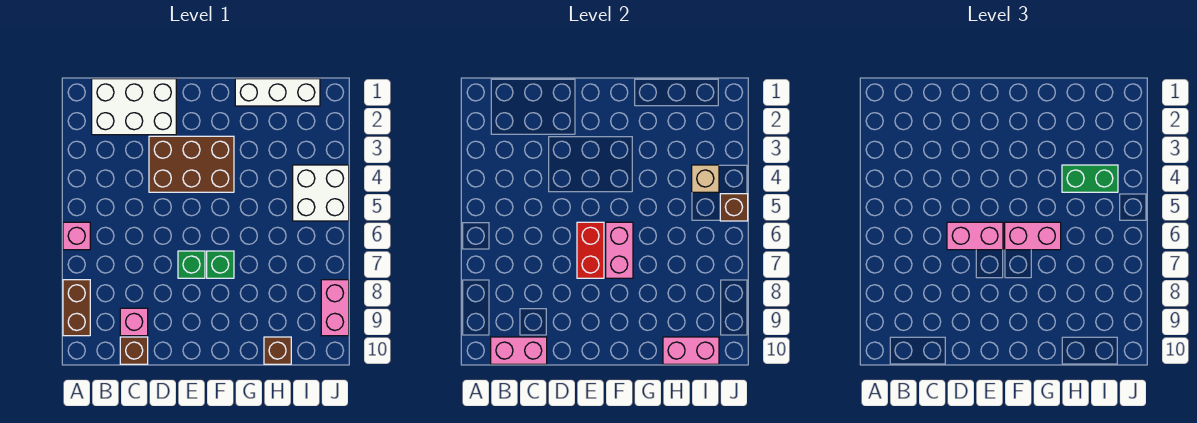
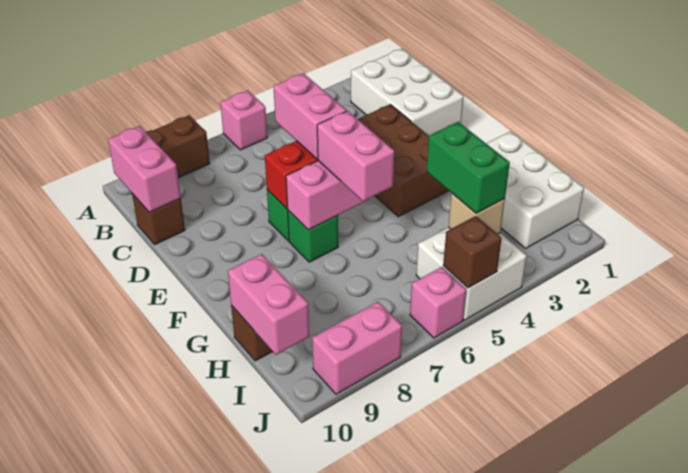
pink brick C9 level 1 -> pink brick J6 level 1
white brick G1:I1 level 1 -> white brick G1:I2 level 1

